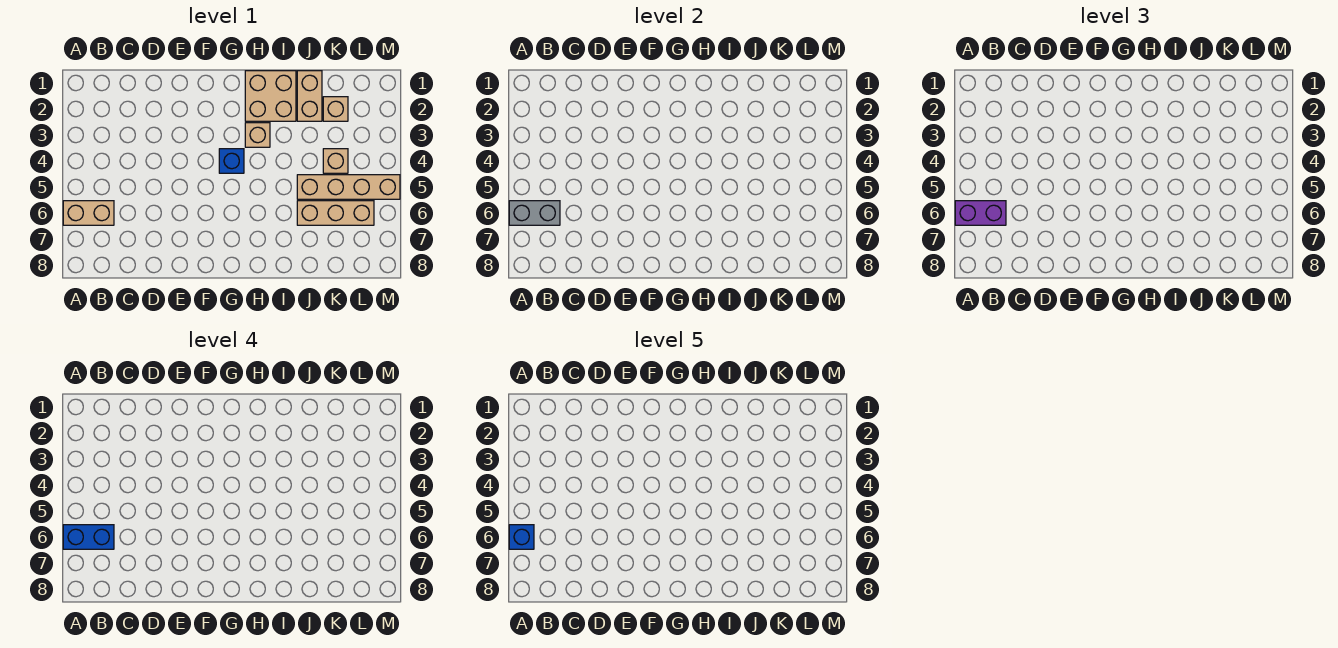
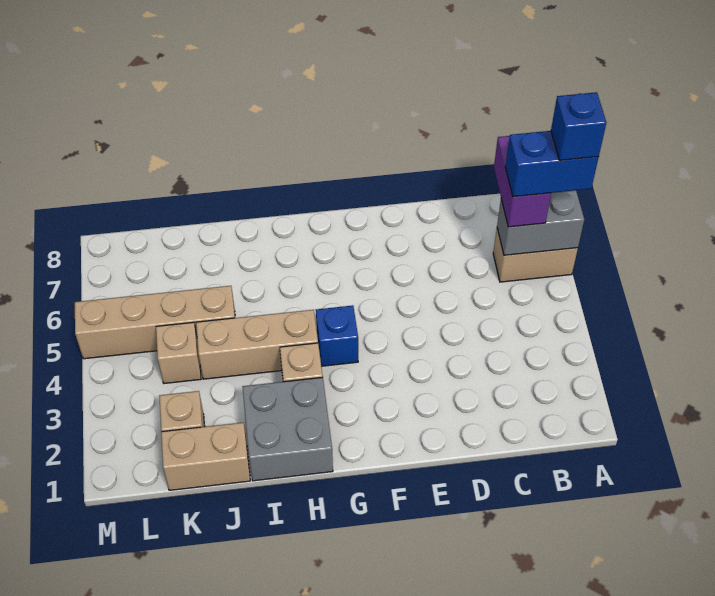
purple brick A6:B6 level 3 -> purple brick B6:B7 level 3
tan brick H1:I2 level 1 -> grey brick H1:I2 level 1
tan brick J1:J2 level 1 -> tan brick J1:K1 level 1
tan brick J6:L6 level 1 -> tan brick H4:J4 level 1

